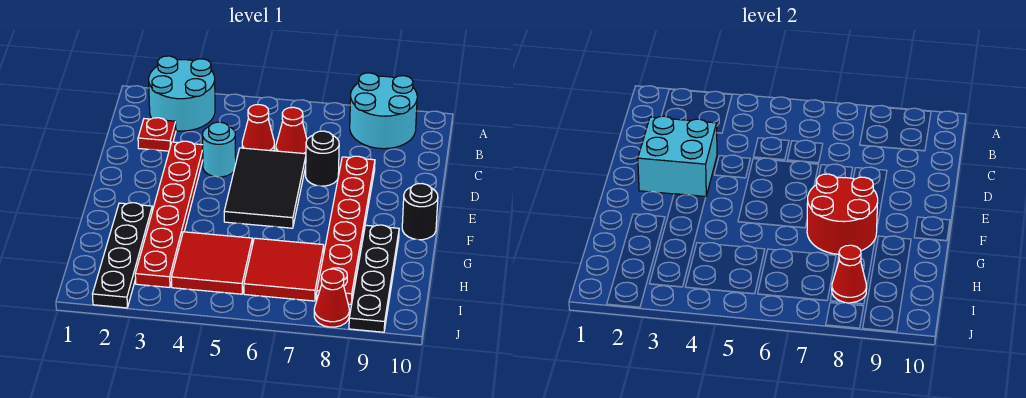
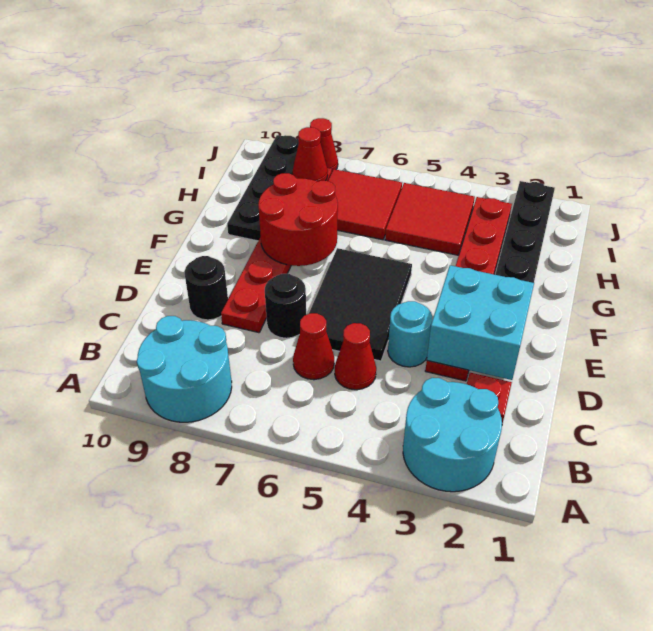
black round brick F10 level 1 -> black round brick D9 level 1

